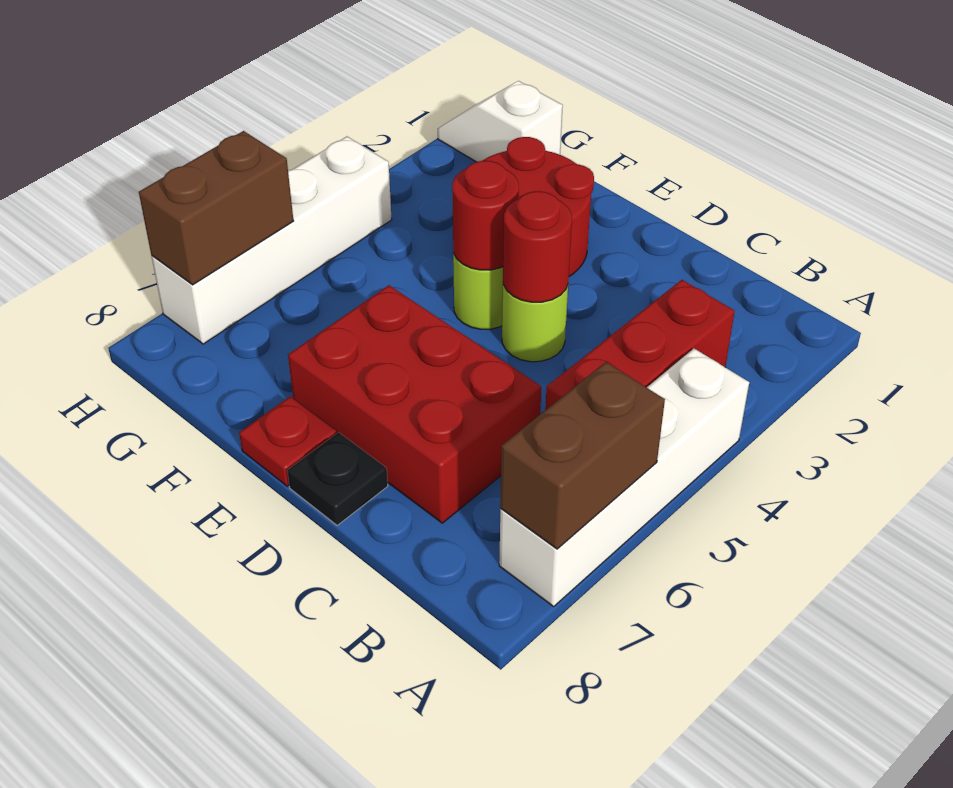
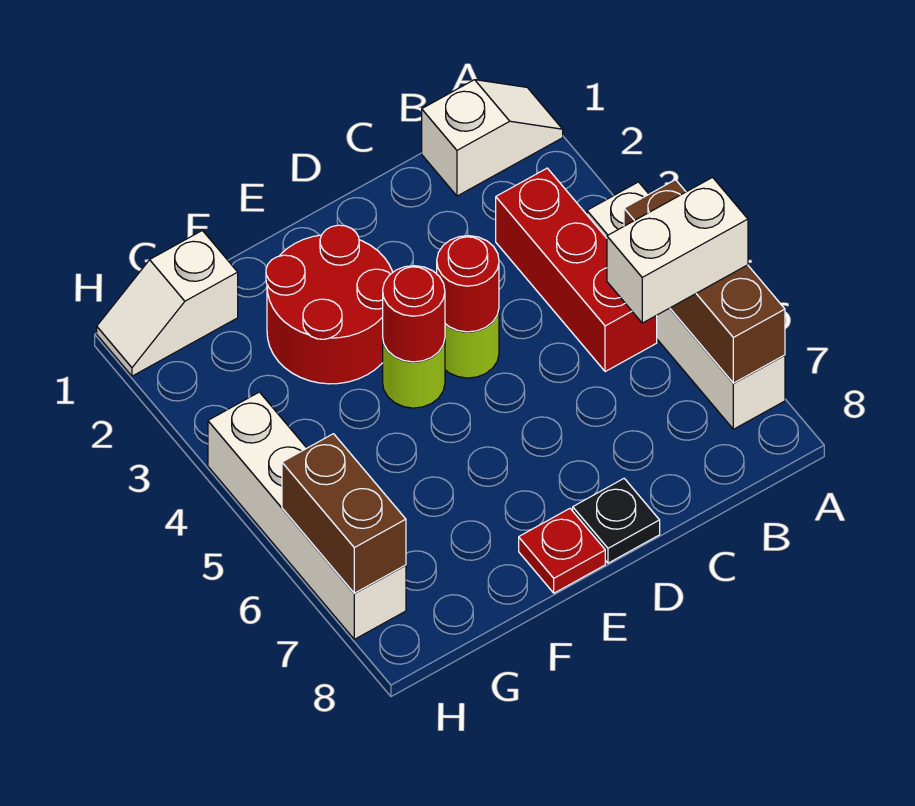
none -> white slope A1:B1 level 1 top B
brown brick A6:A7 level 2 -> brown brick A5:A7 level 2
none -> white brick A6:B6 level 3
red brick C6:E7 level 1 -> none

